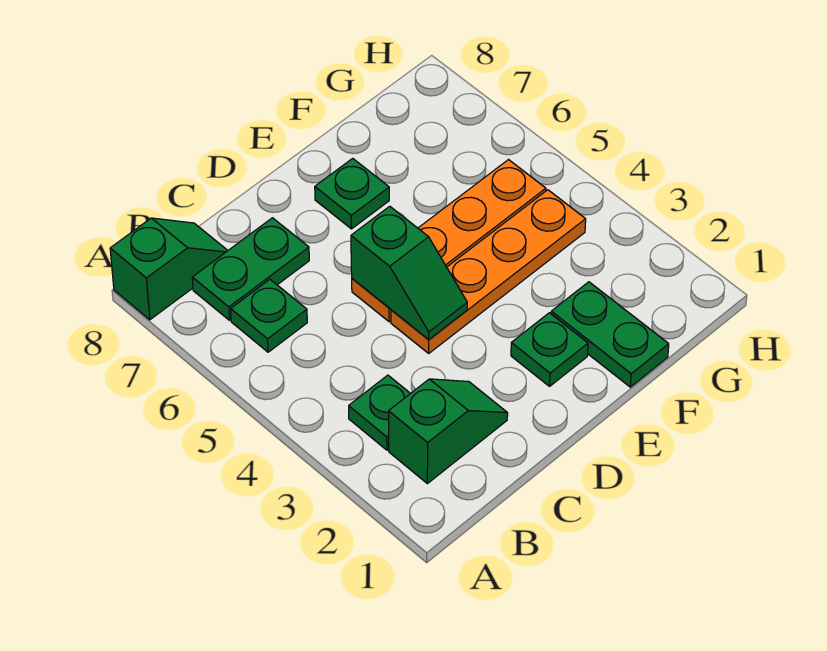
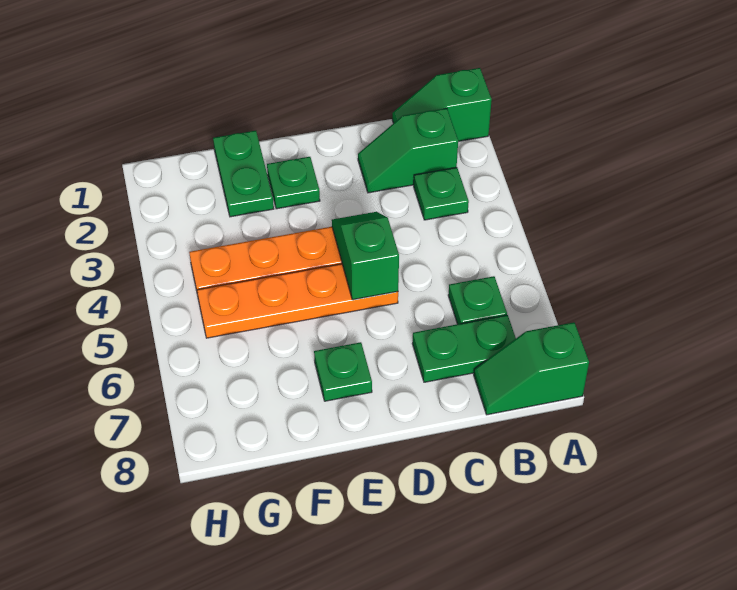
none -> green slope A1:B1 level 1 top A

